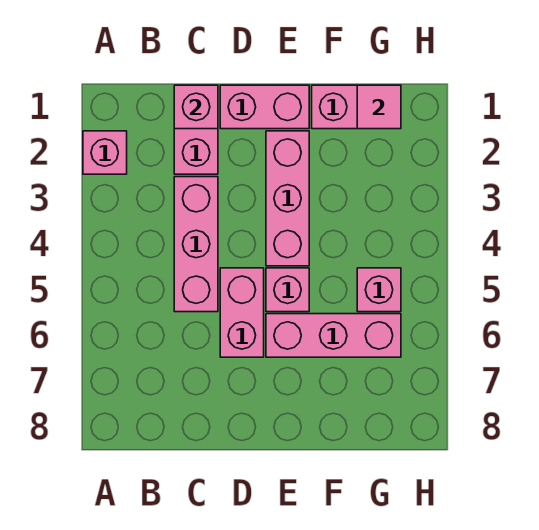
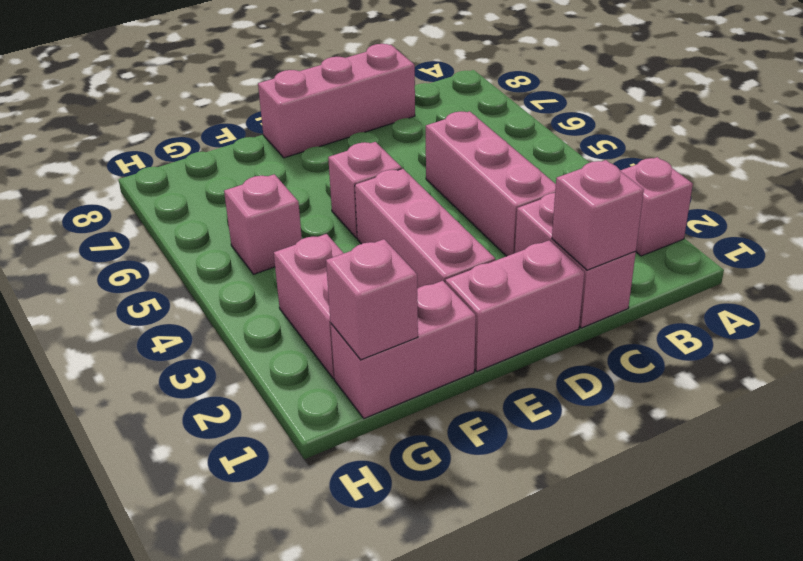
pink brick D5:D6 level 1 -> pink brick G2:G3 level 1
pink brick E6:G6 level 1 -> pink brick C8:E8 level 1
pink tile G1 level 2 -> pink brick G1 level 2

